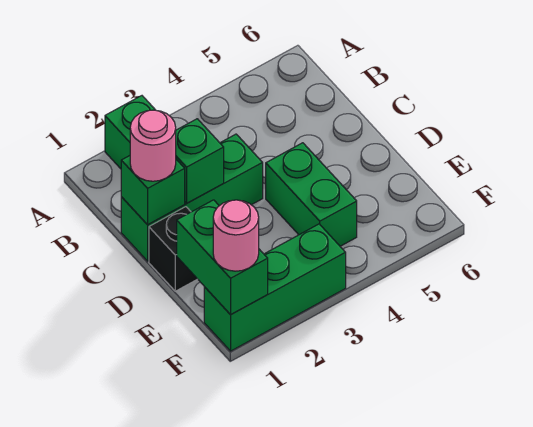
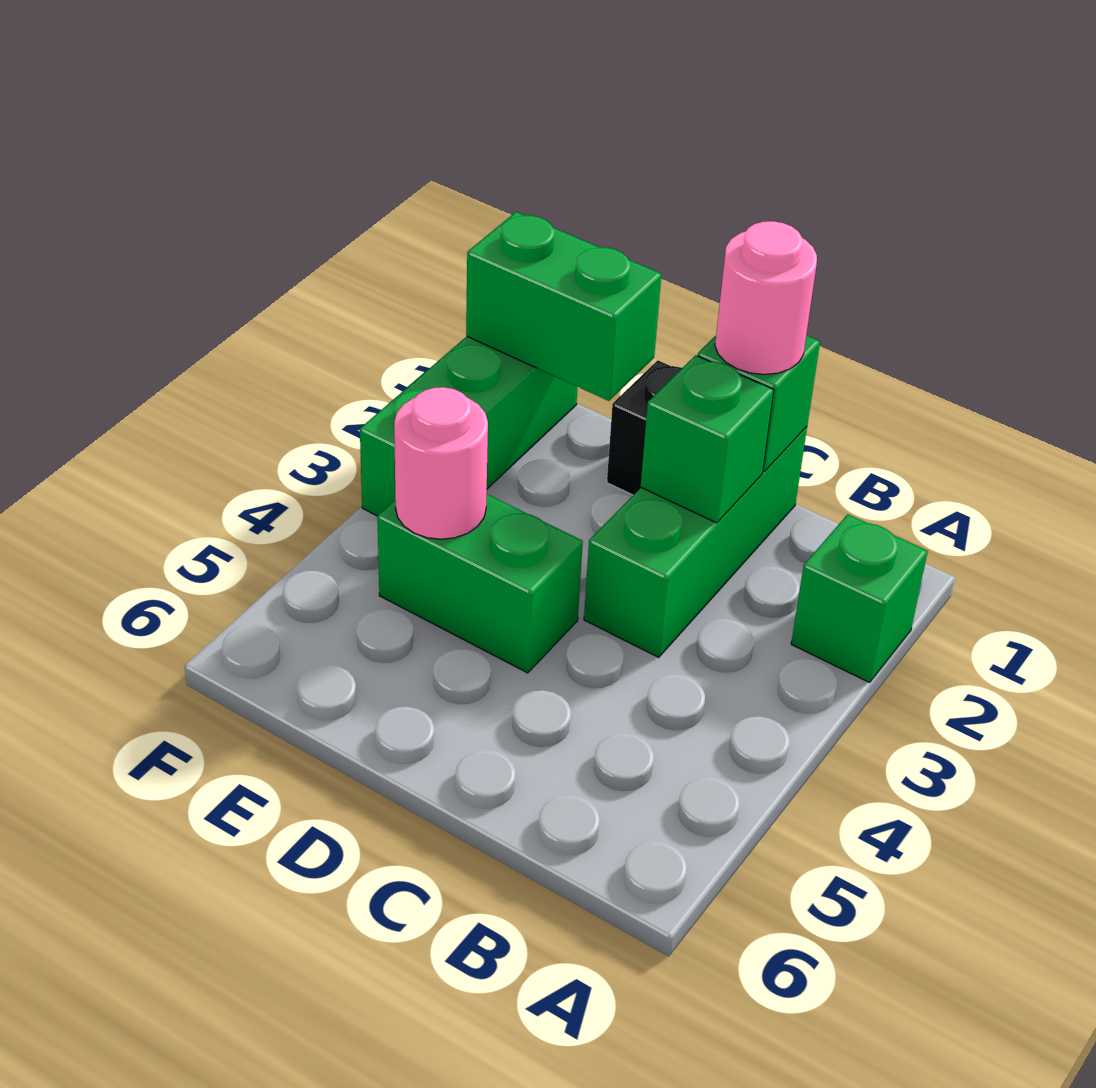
pink round brick F1 level 3 -> pink round brick E4 level 2

